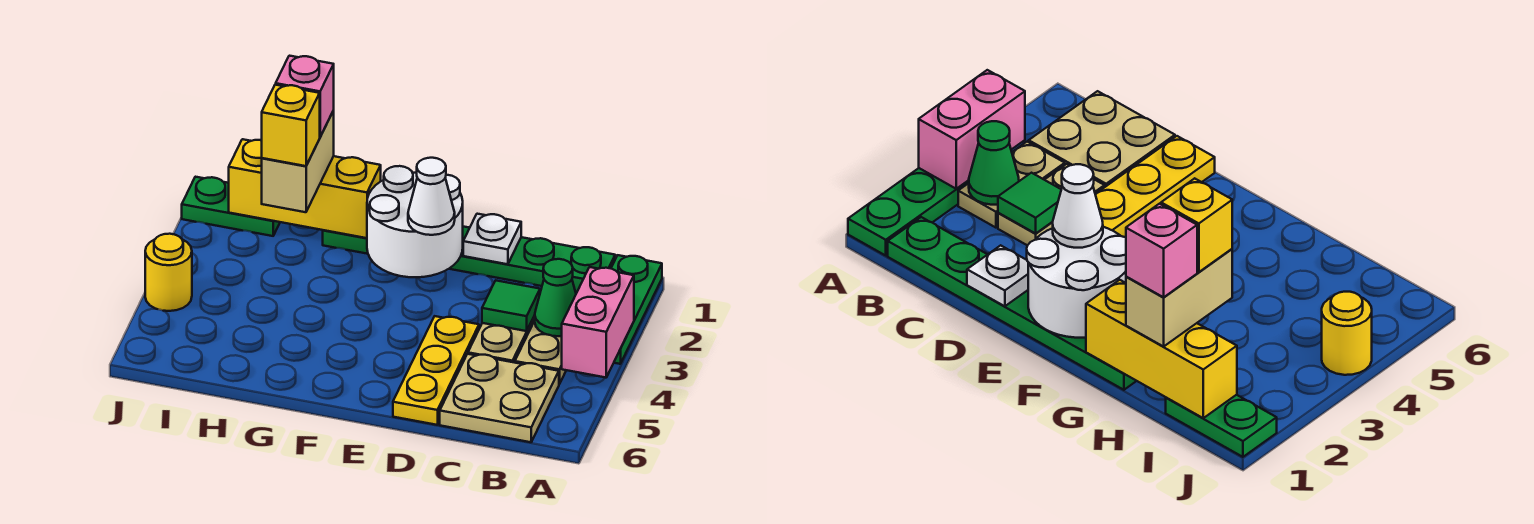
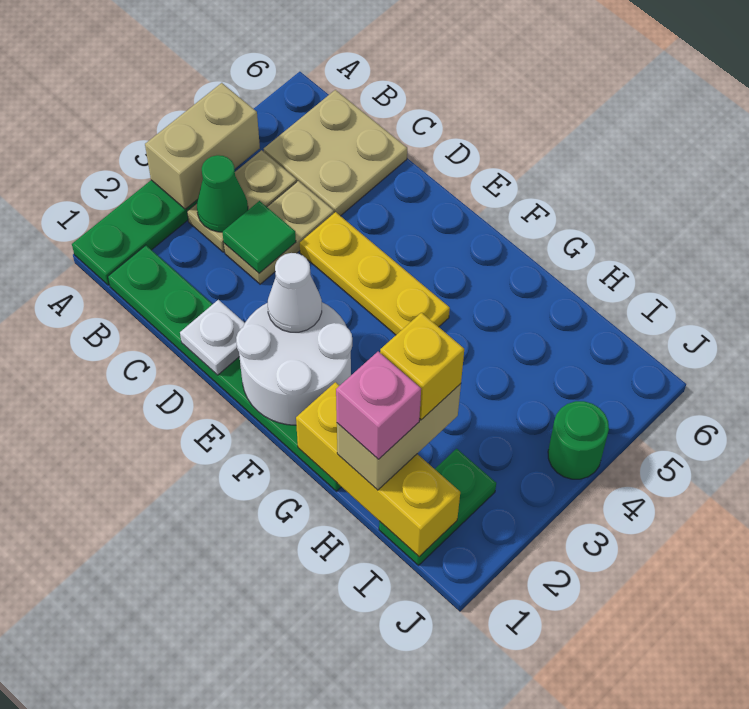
pink brick A3:A4 level 2 -> tan brick A3:A4 level 2
yellow plate D4:D6 level 1 -> yellow plate D4:F4 level 1
green plate I1:J1 level 1 -> green plate I1:I2 level 1
yellow round brick J4 level 1 -> green round brick J4 level 1

